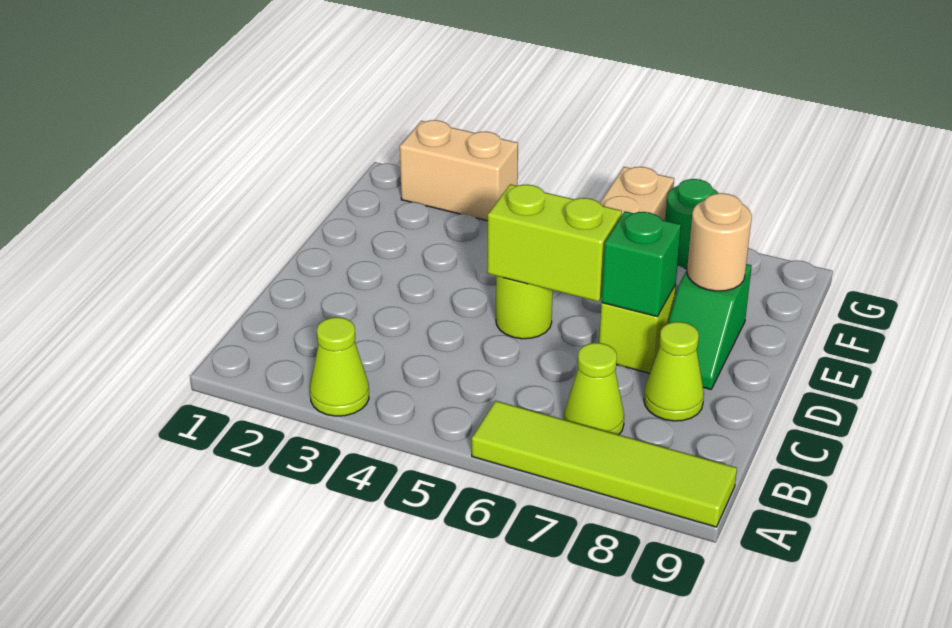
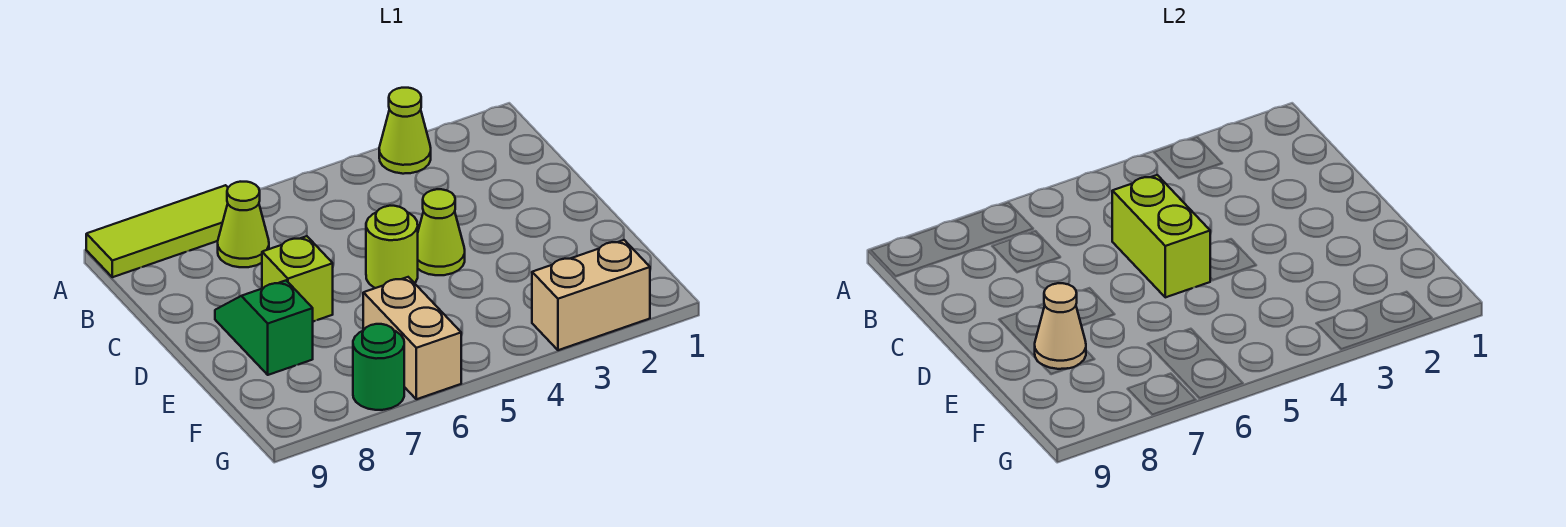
lime tile A6:A9 level 1 -> lime tile A7:A9 level 1
lime cone C8 level 1 -> lime cone D4 level 1
lime brick D5:D6 level 2 -> lime brick C5:D5 level 2
green brick D7 level 2 -> none
tan round brick E8 level 2 -> tan cone E8 level 2

